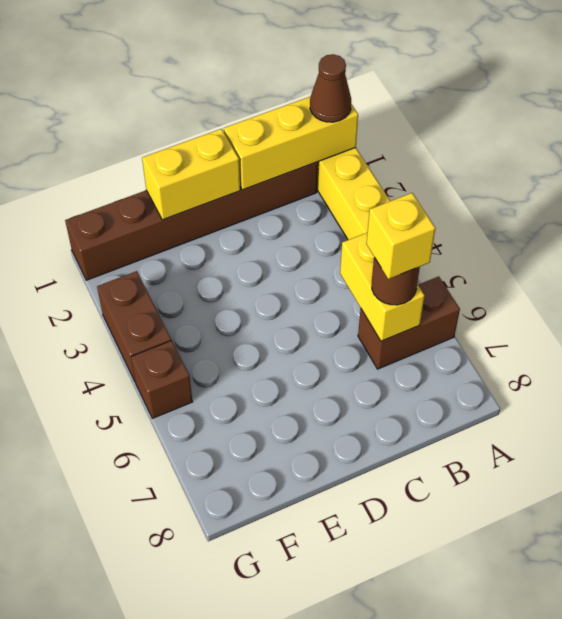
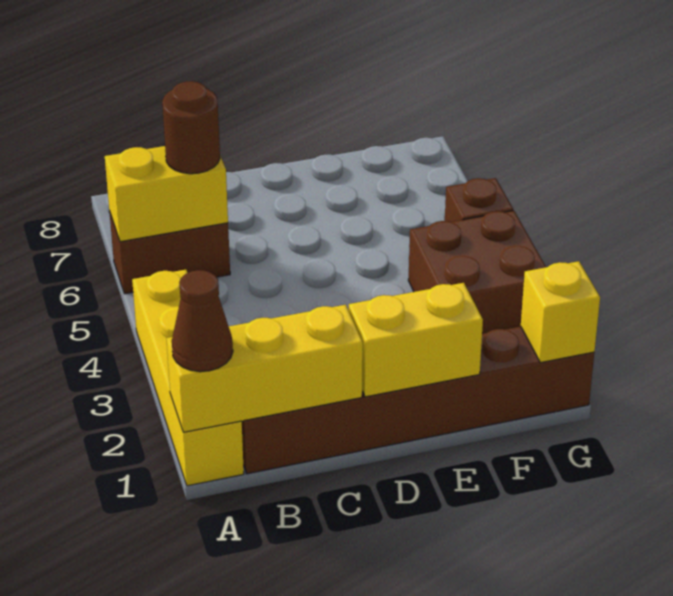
yellow brick B5:B6 level 2 -> yellow brick A6:B6 level 2
yellow brick B6 level 4 -> yellow brick G1 level 2
brown brick G3:G4 level 1 -> brown brick F3:G4 level 1

